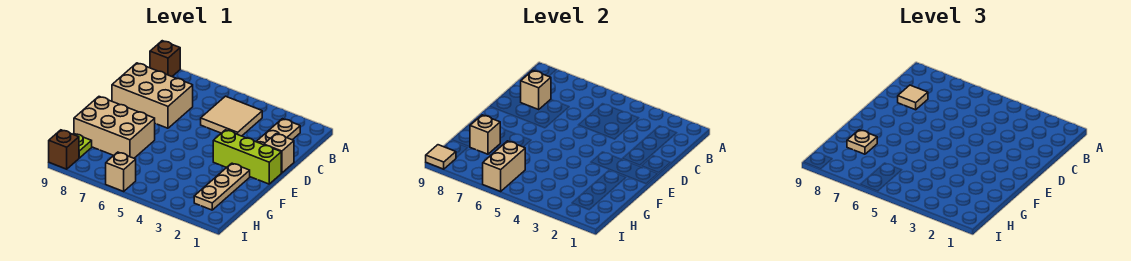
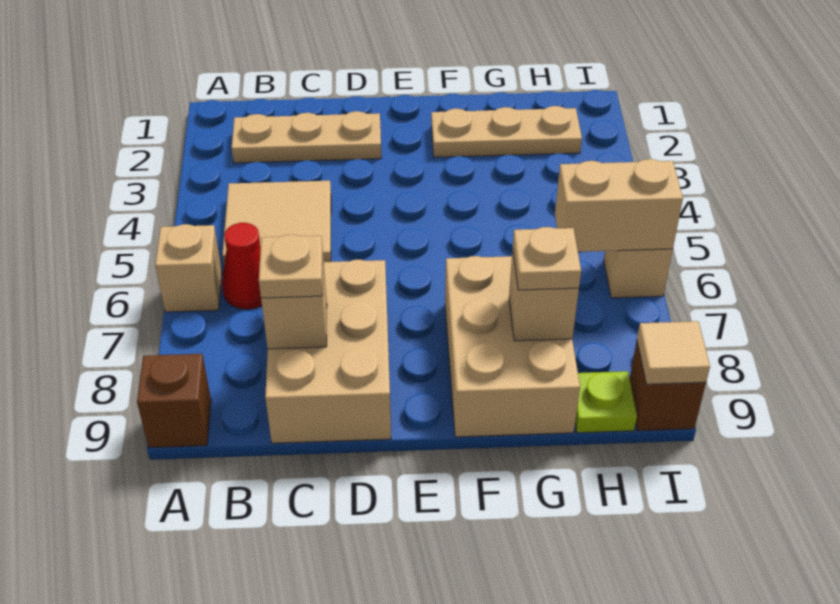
none -> red cone B6 level 1
tan tile C8 level 3 -> tan plate C8 level 3
tan brick D1 level 1 -> tan brick A6 level 1
lime brick E1:E3 level 1 -> none

